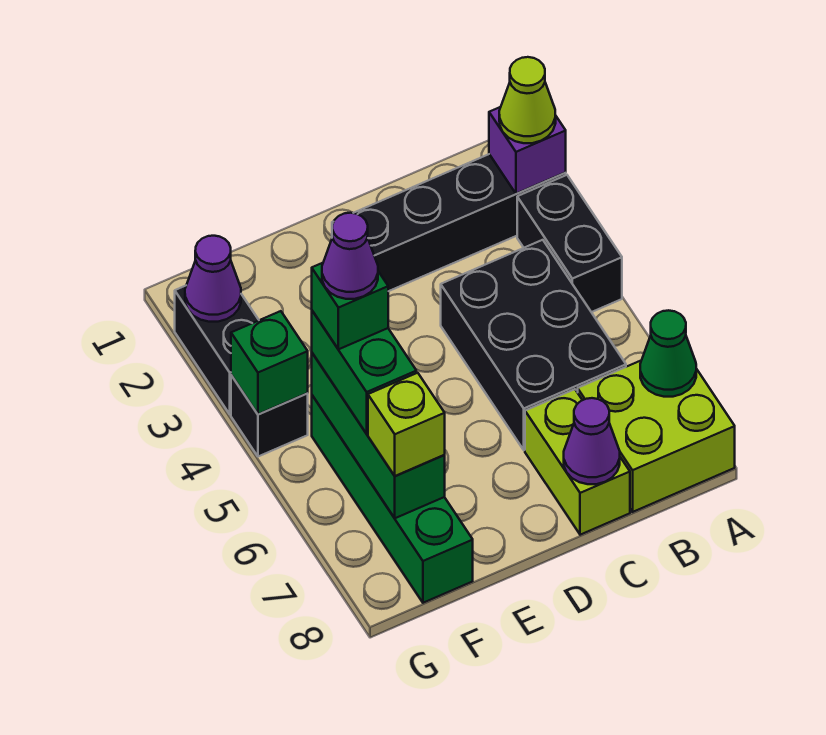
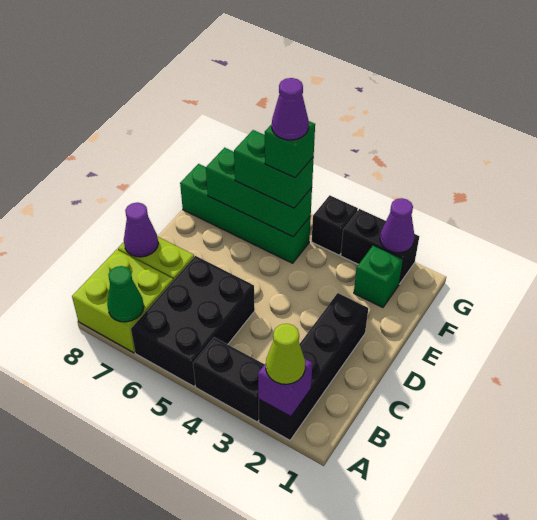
black brick B4:C6 level 1 -> black brick A5:C6 level 1
lime brick F7 level 3 -> none
green brick G4 level 2 -> green brick F2 level 1

